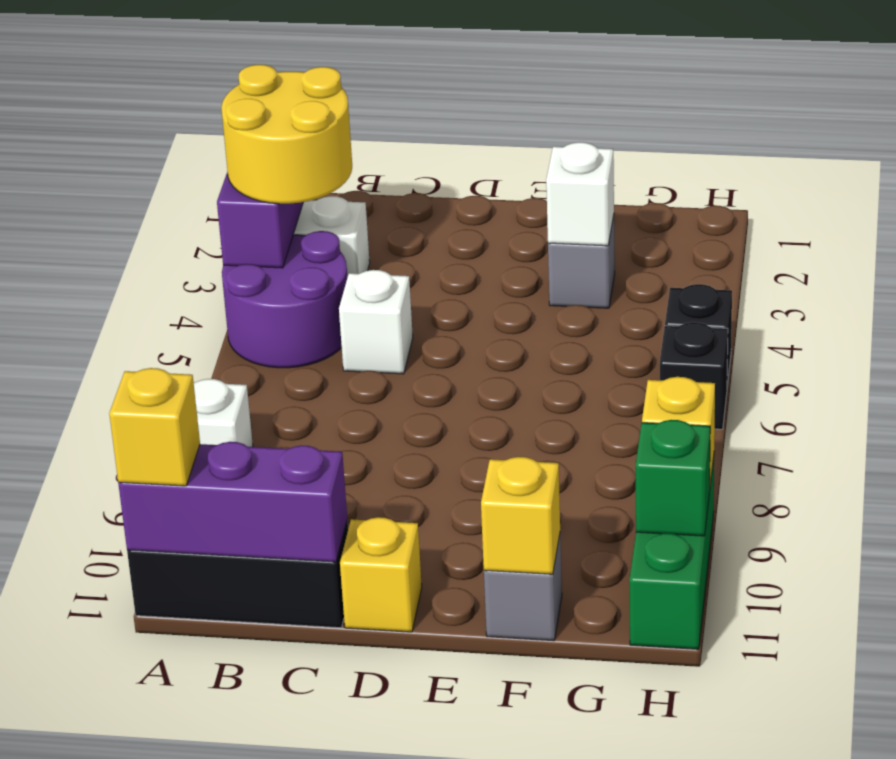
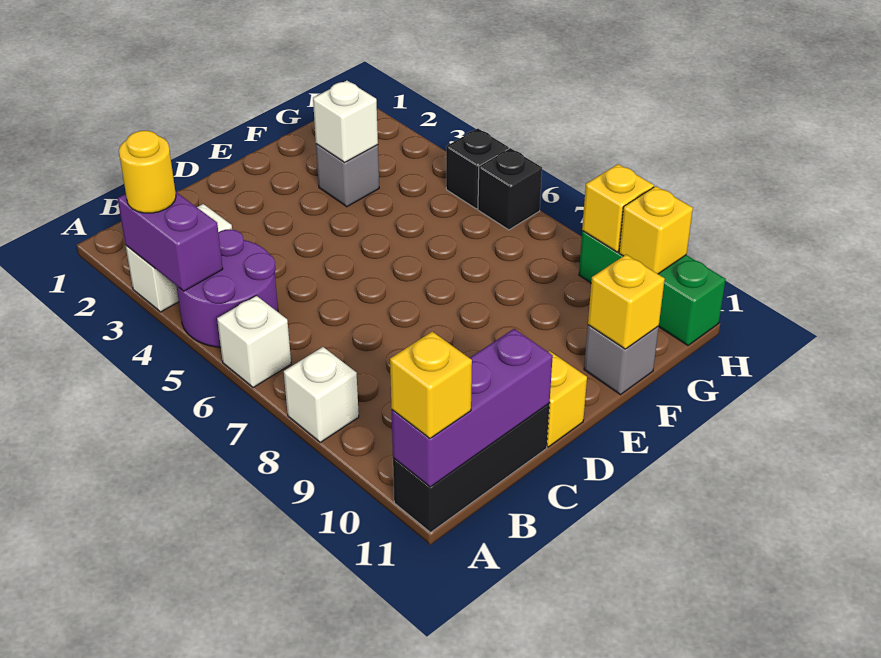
yellow round brick A3:B4 level 3 -> yellow round brick A3 level 3
white brick C5 level 1 -> white brick A6 level 1
green brick H10 level 2 -> yellow brick H10 level 2

